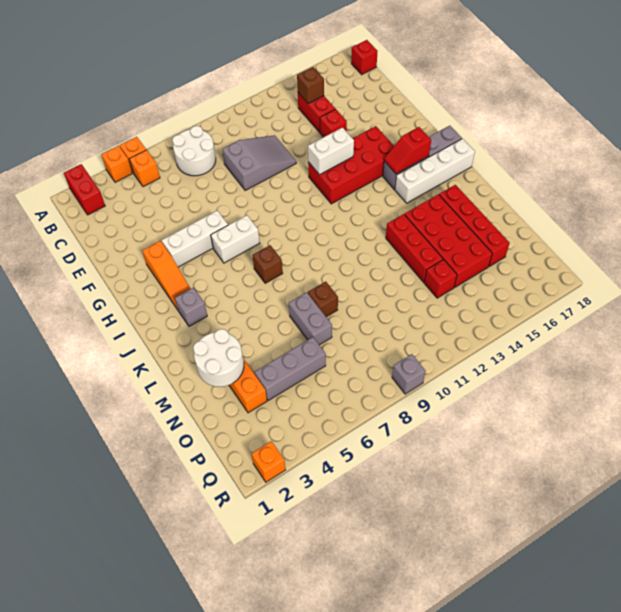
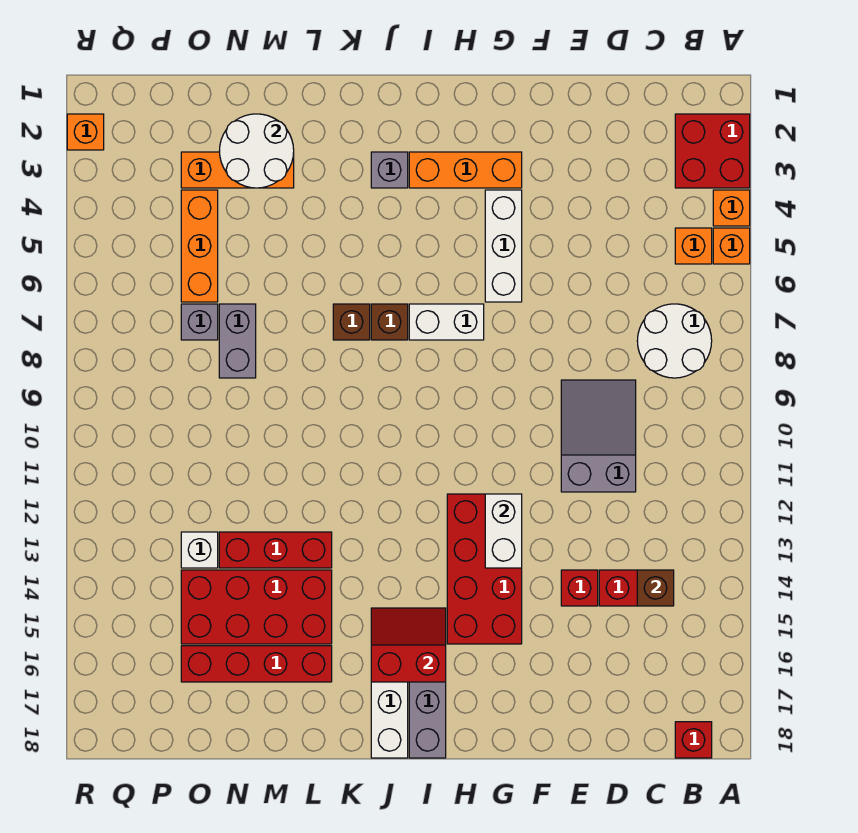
red brick A2:B2 level 1 -> red brick A2:B3 level 1
grey slope D9:E11 level 1 top 9 -> grey slope D9:E11 level 1 top 11
orange slope G3:I3 level 1 top G -> orange brick G3:I3 level 1
white brick H6:H7 level 1 -> white brick H7:I7 level 1
red slope I15:I16 level 2 top 16 -> red slope I15:J16 level 2 top 16
grey brick M7:N7 level 1 -> grey brick N7:N8 level 1
brown brick M8 level 1 -> brown brick K7 level 1
grey brick O4:O6 level 1 -> orange brick O4:O6 level 1
red brick O13 level 1 -> white brick O13 level 1
grey brick R9 level 1 -> grey brick O7 level 1

